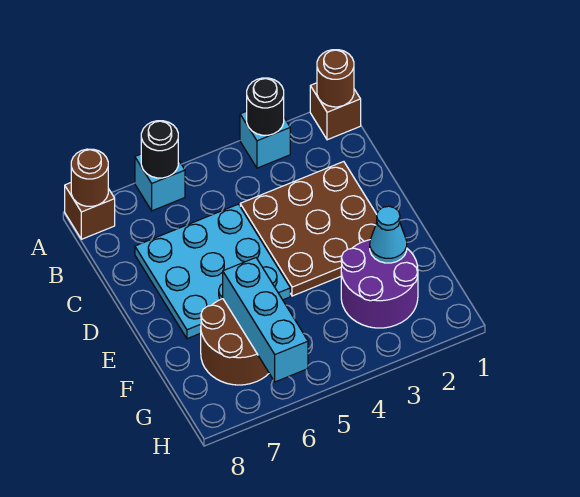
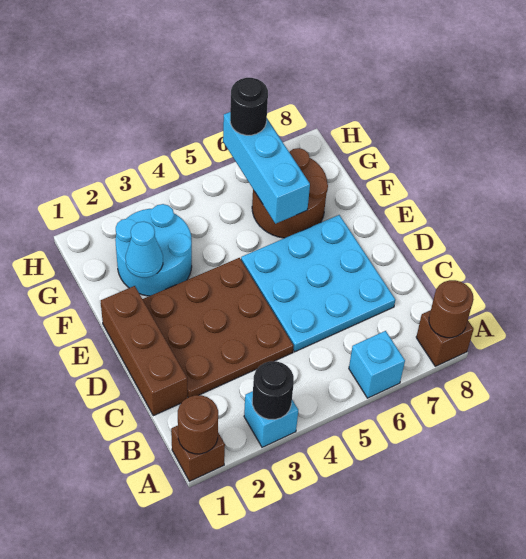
black round brick A6 level 2 -> black round brick H6 level 3
none -> brown brick C1:E1 level 1
purple round brick F2:G3 level 1 -> cyan round brick F2:G3 level 1

